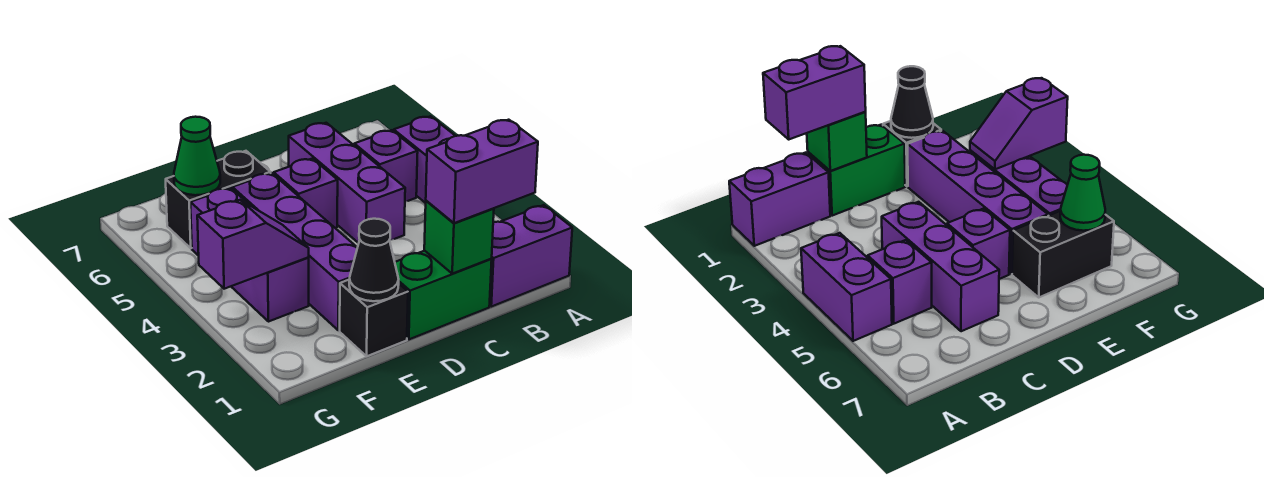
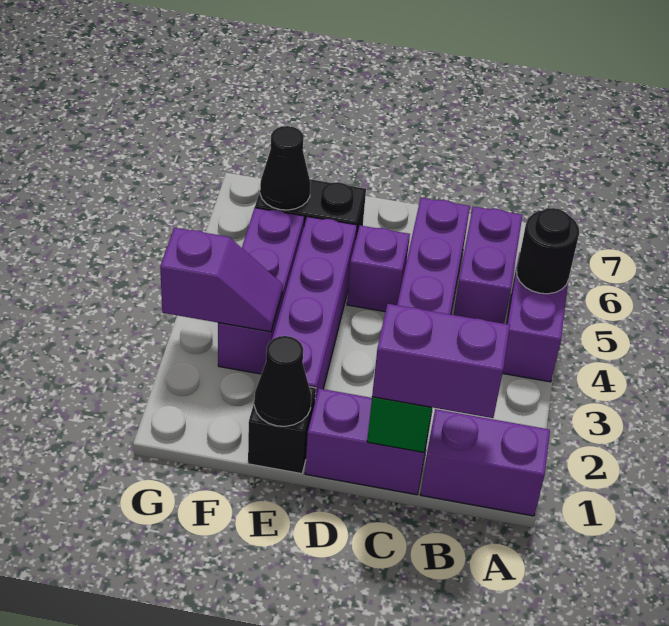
none -> black round brick A5 level 2
purple brick B5 level 1 -> purple brick B5:B6 level 1
green brick C1:D1 level 1 -> purple brick C1:D1 level 1
green cone F6 level 2 -> black cone F6 level 2

